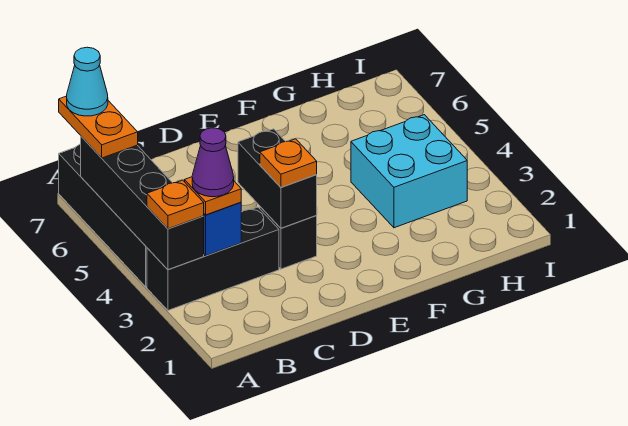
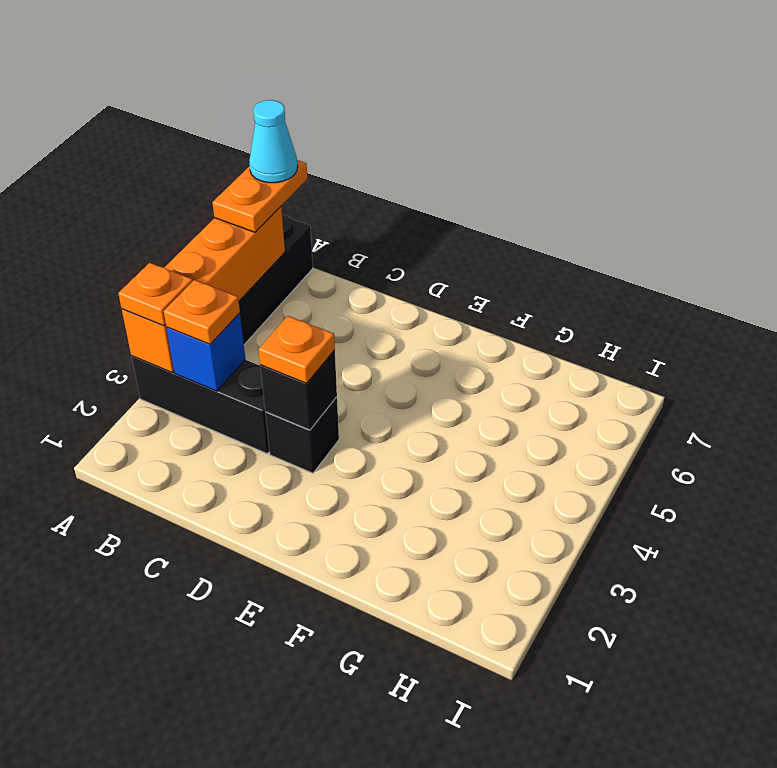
black brick A3:A6 level 2 -> orange brick A3:A6 level 2
purple cone B3 level 4 -> none
black brick D3:D4 level 2 -> black brick D3 level 2
cyan brick G3:H4 level 1 -> none

